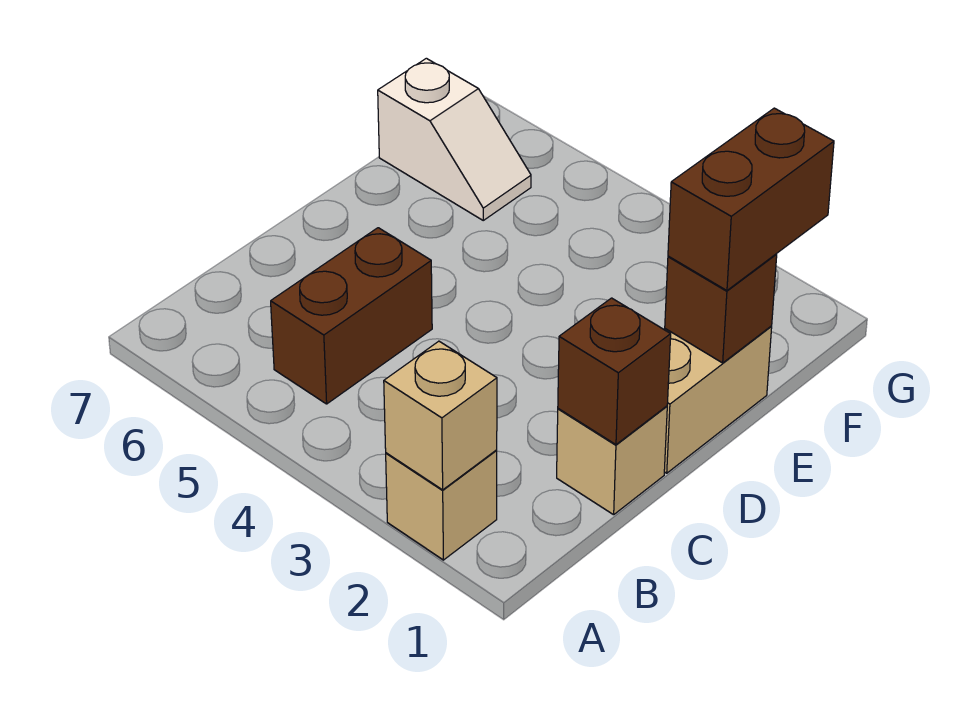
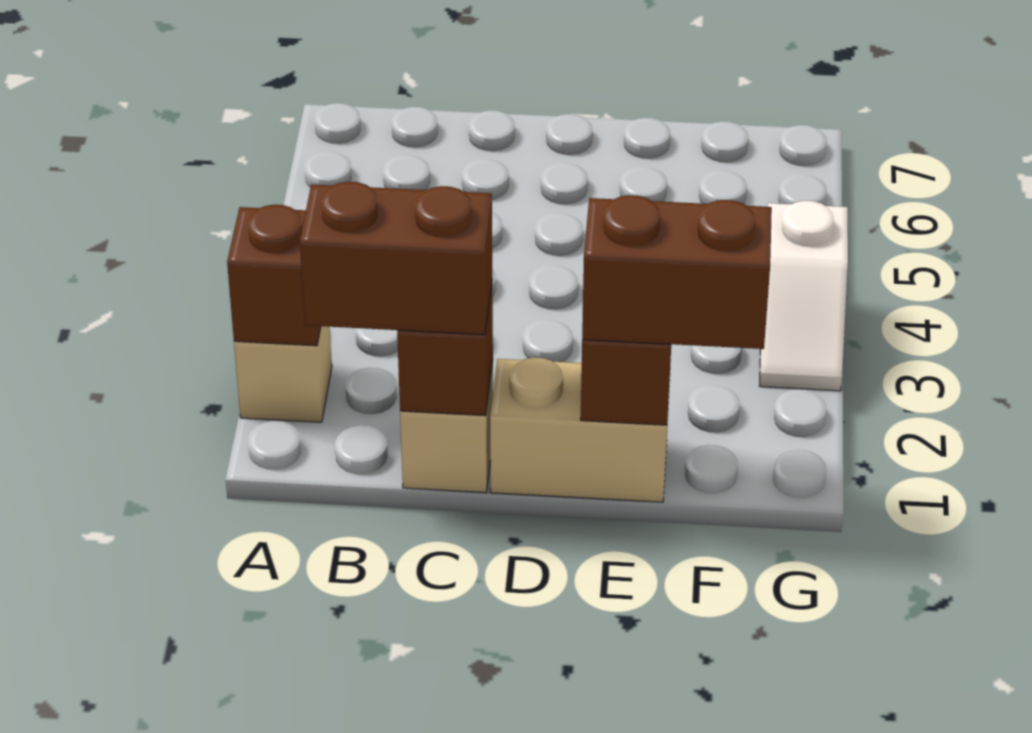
tan brick A2 level 2 -> brown brick A2 level 2
brown brick B5:C5 level 1 -> brown brick B1:C1 level 3
white slope F6:F7 level 1 top 7 -> white slope G3:G4 level 1 top 4

